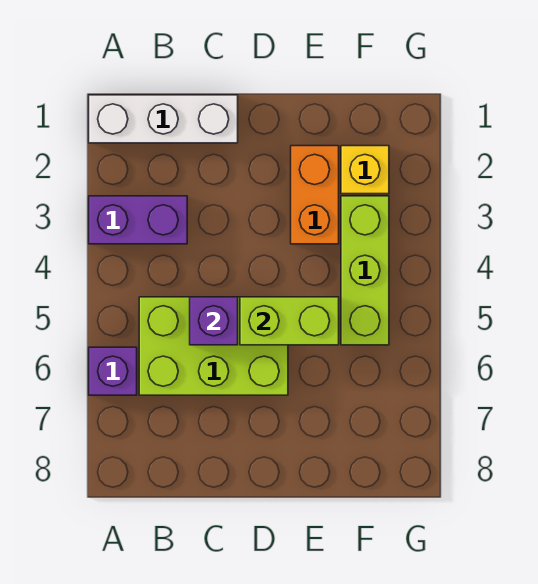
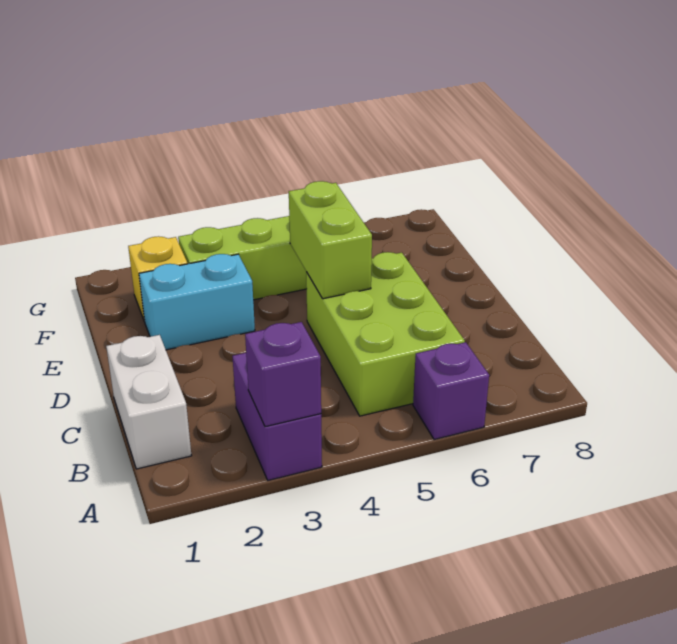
white brick A1:C1 level 1 -> white brick B1:C1 level 1
purple brick C5 level 2 -> purple brick A3 level 2
orange brick E2:E3 level 1 -> cyan brick E2:E3 level 1

